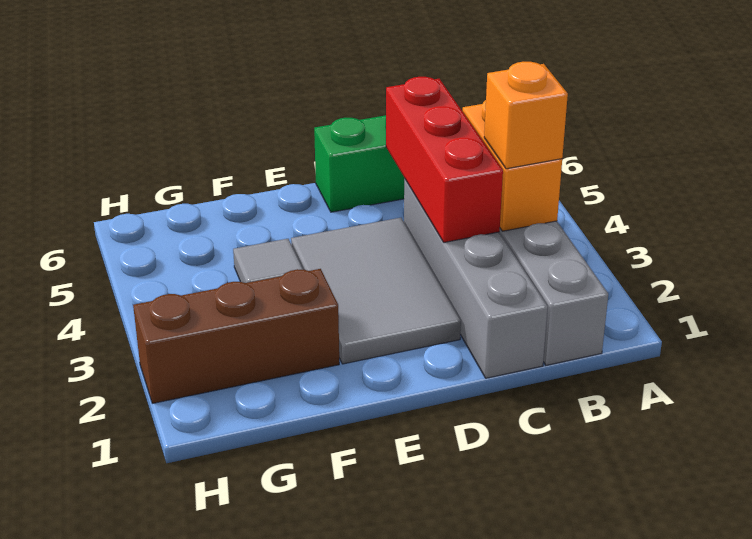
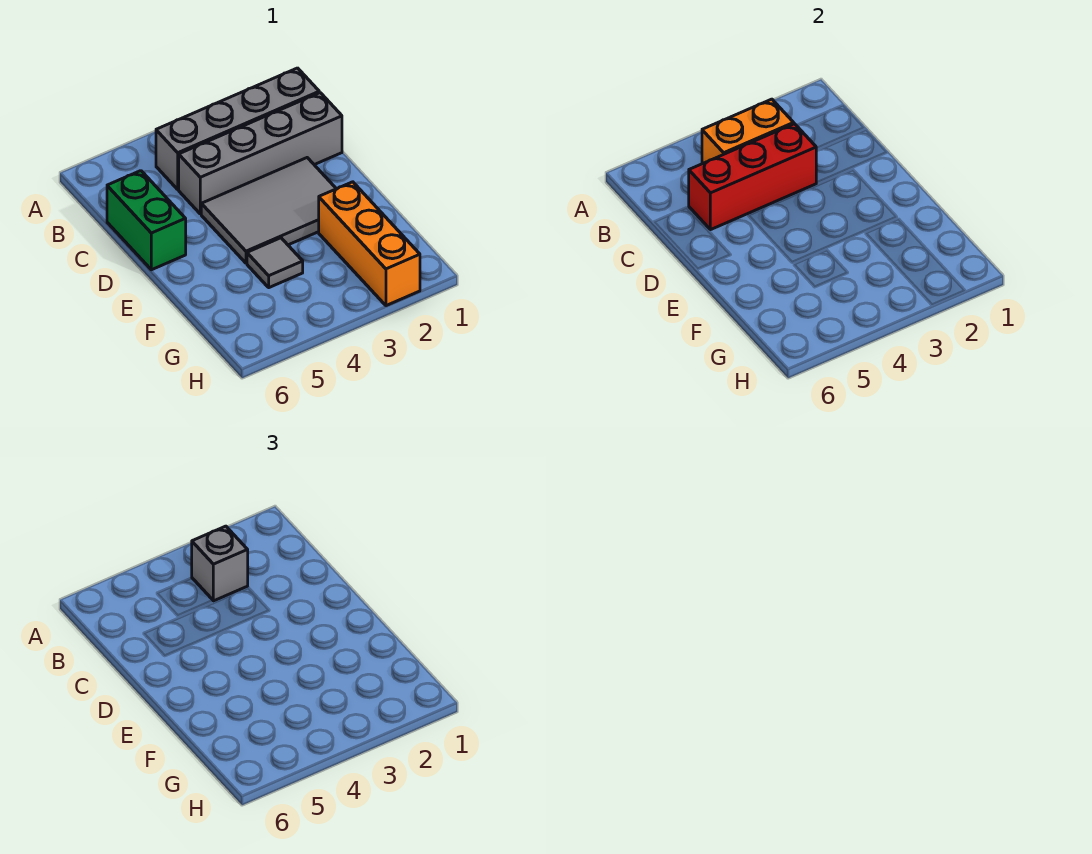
orange brick B3 level 3 -> grey brick B3 level 3
brown brick F2:H2 level 1 -> orange brick F2:H2 level 1

